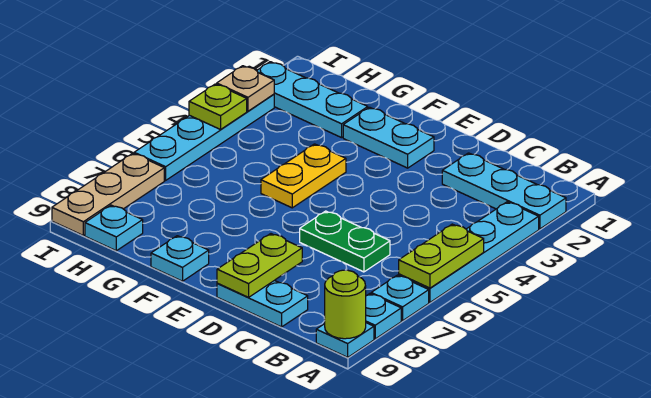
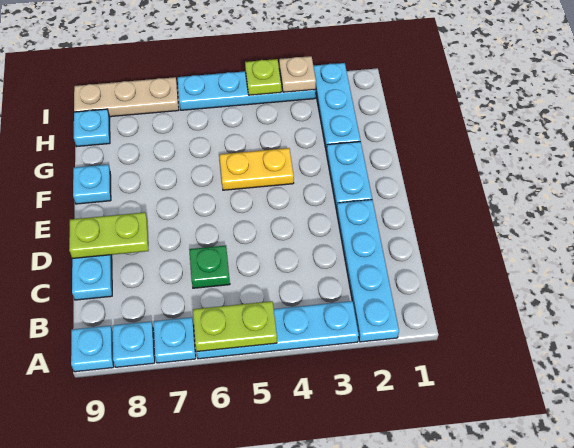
cyan plate A2:C2 level 1 -> cyan plate A2:D2 level 1
lime round brick A9 level 2 -> none
green plate C6:D6 level 1 -> green plate C6 level 1

